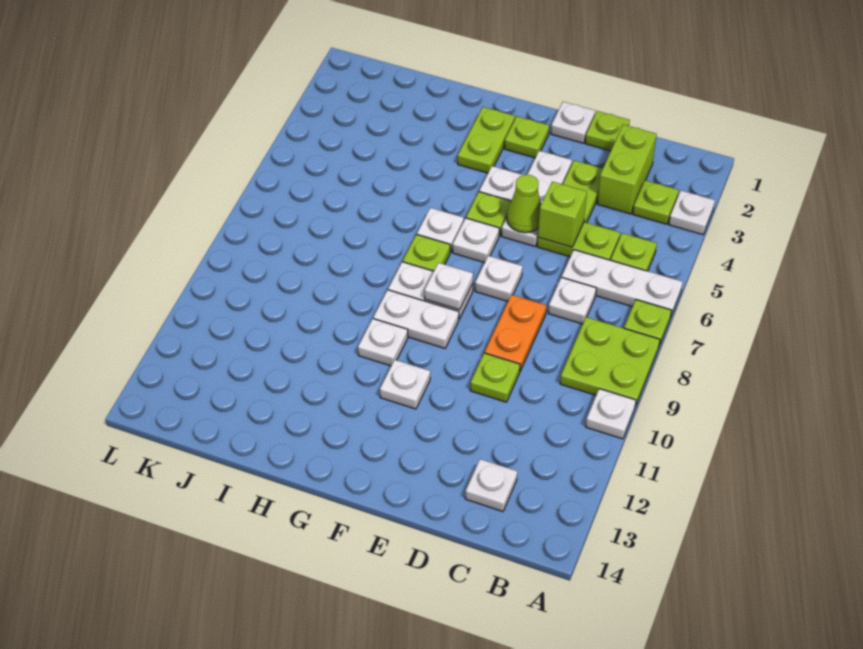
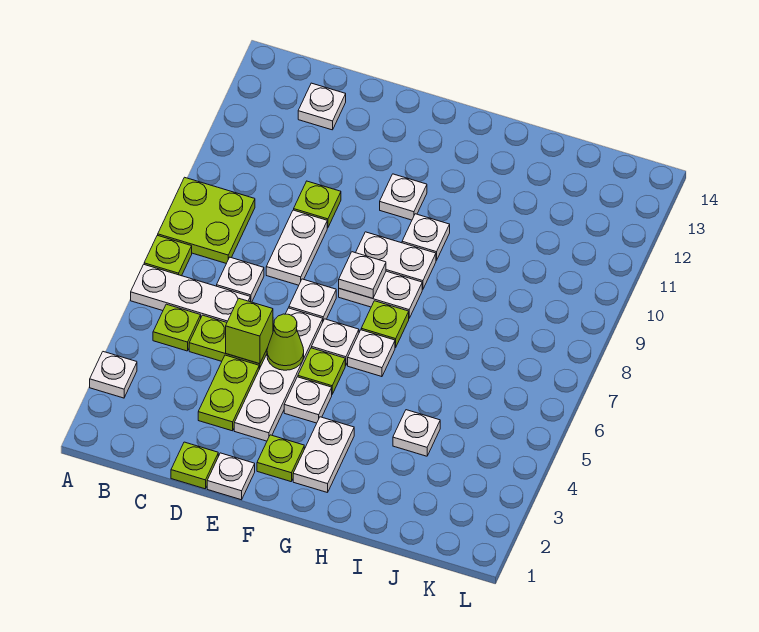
white plate A10 level 1 -> white plate I4 level 1
lime plate B3 level 1 -> none
lime brick C2:C3 level 1 -> none
orange plate D8:D9 level 1 -> white plate D8:D9 level 1
white plate E3:E5 level 1 -> white plate E3:E6 level 1
lime plate G2:G3 level 1 -> white plate G2:G3 level 1

